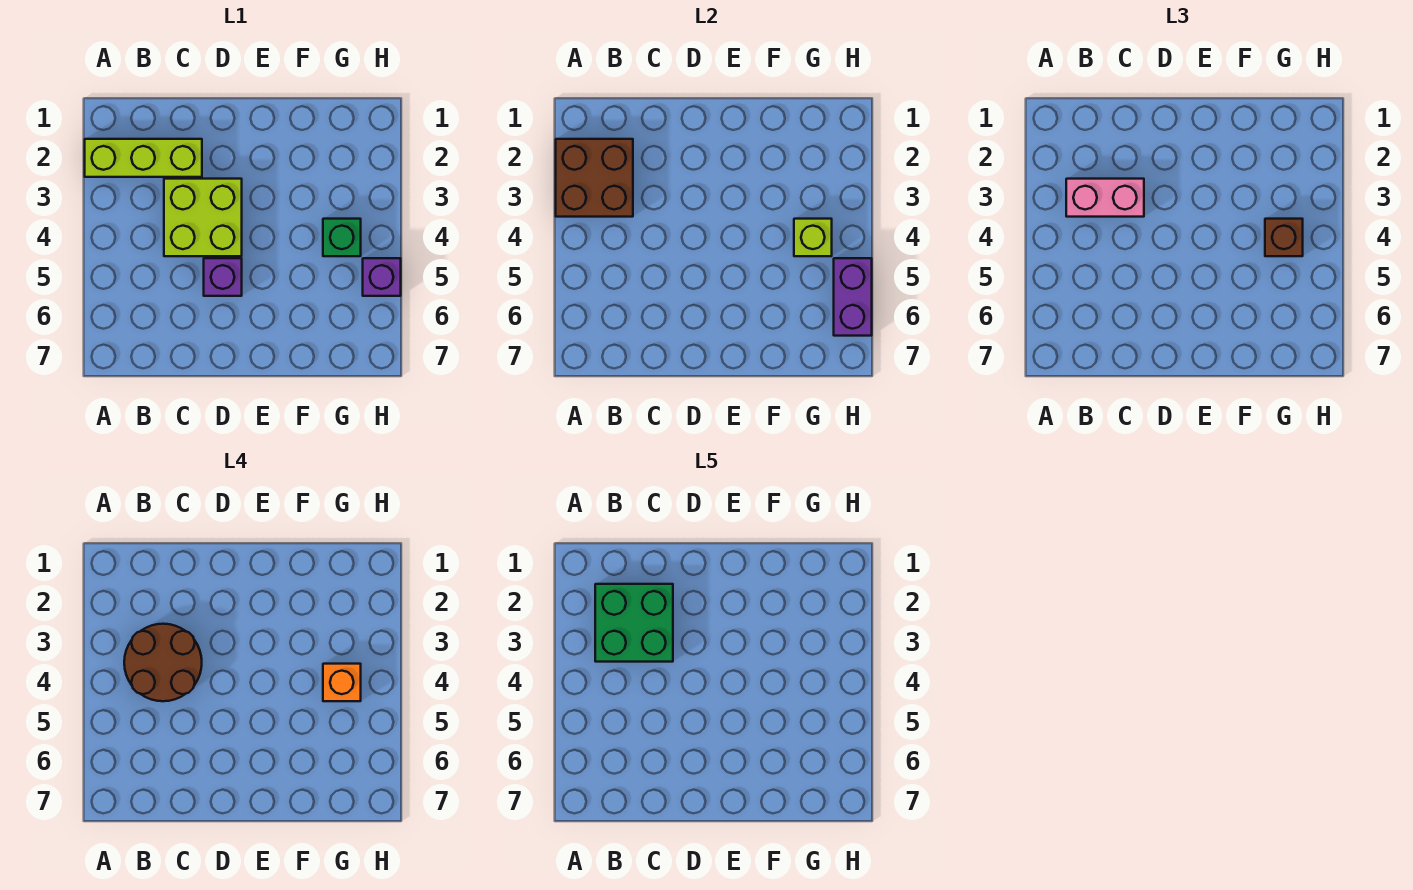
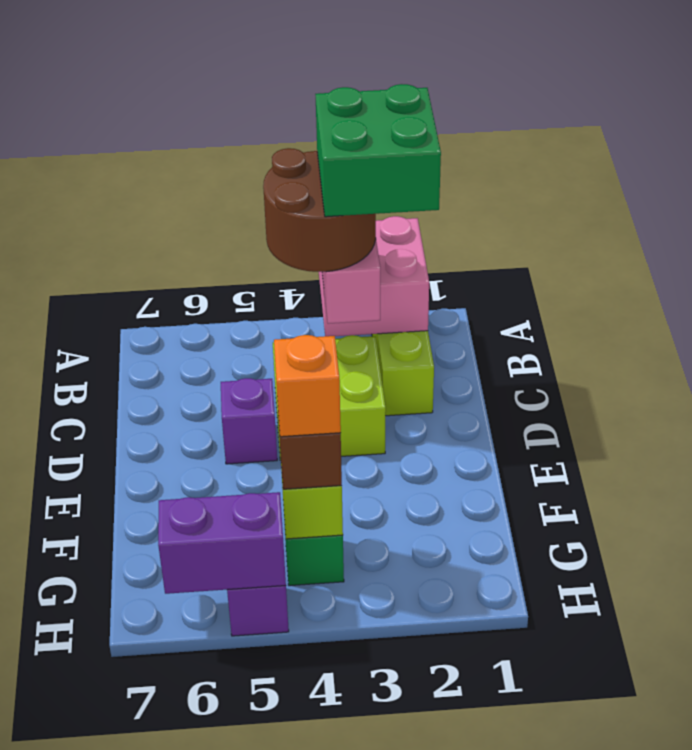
brown brick A2:B3 level 2 -> pink brick A2:B3 level 2

